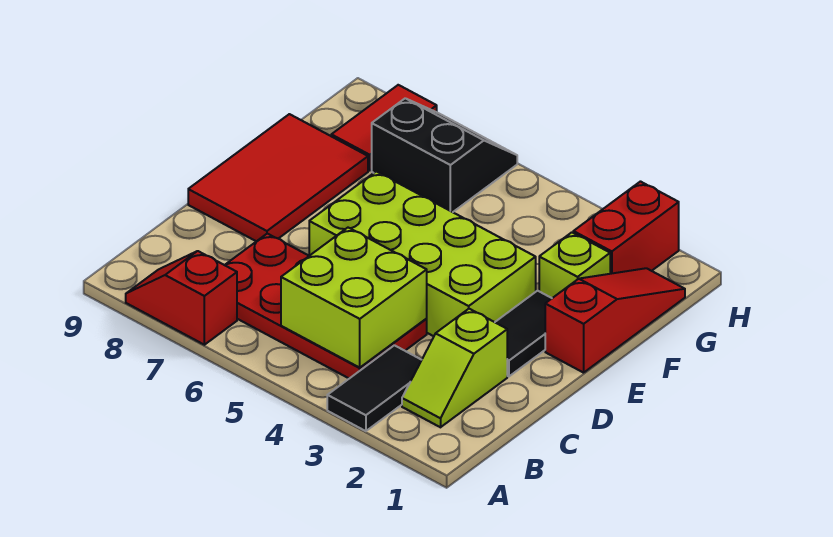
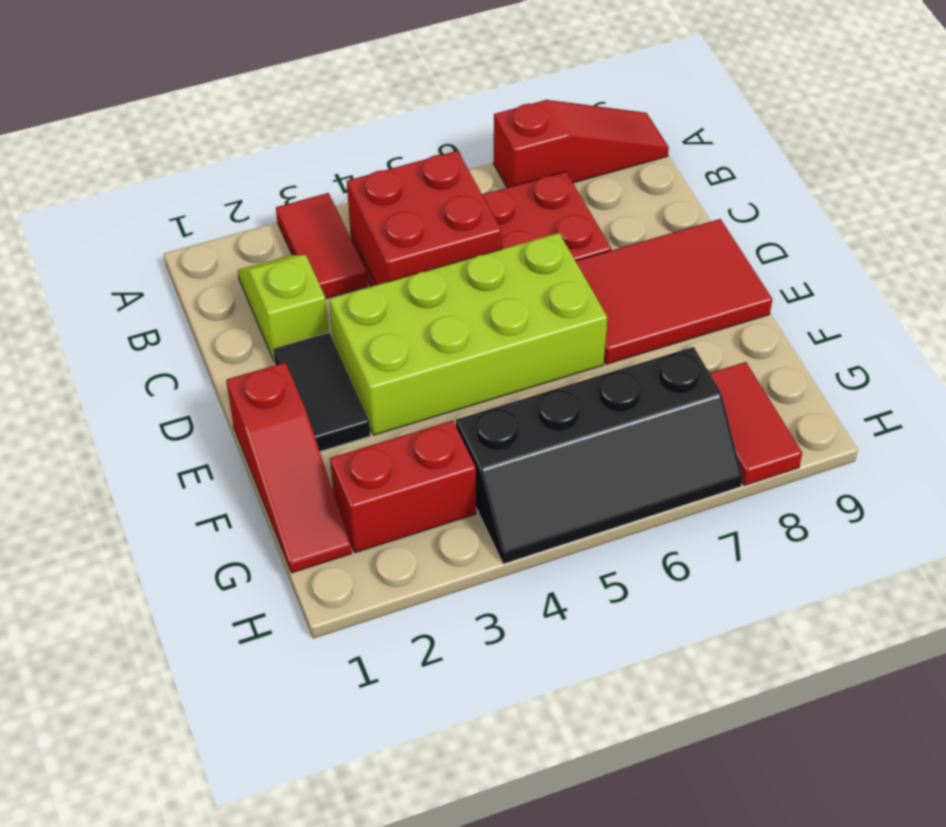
black tile A3:B3 level 1 -> red tile A3:B3 level 1
red slope A7:A8 level 1 top 7 -> red slope A7:A9 level 1 top 7
lime brick B4:C5 level 2 -> red brick B4:C5 level 2
red tile D8:F9 level 1 -> red tile D7:E9 level 1
lime brick F2 level 1 -> none
red brick G2:H2 level 1 -> red brick G2:G3 level 1
black slope G6:H7 level 1 top G -> black slope G4:H7 level 1 top G

